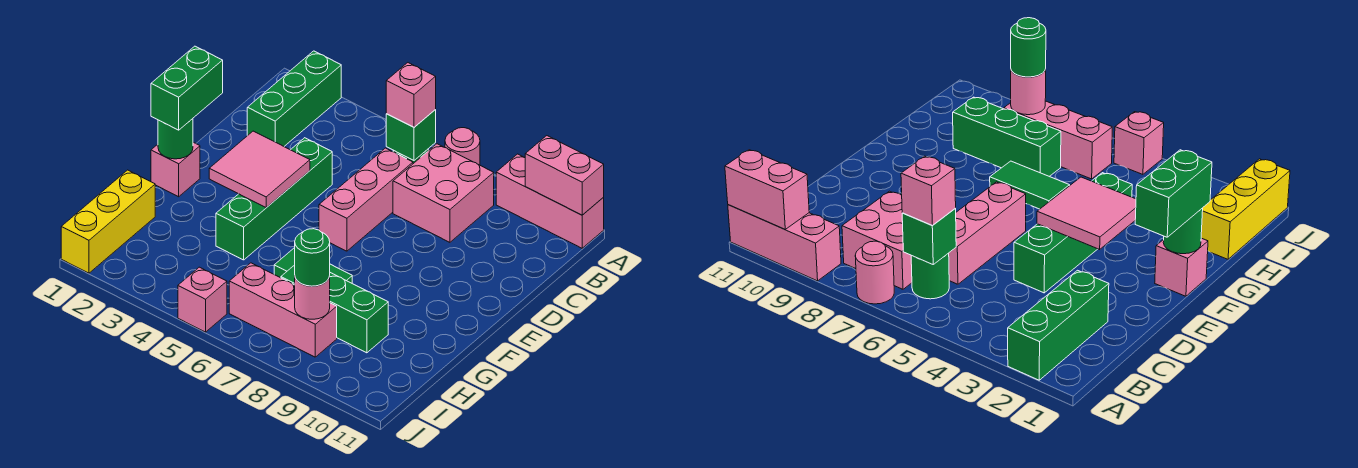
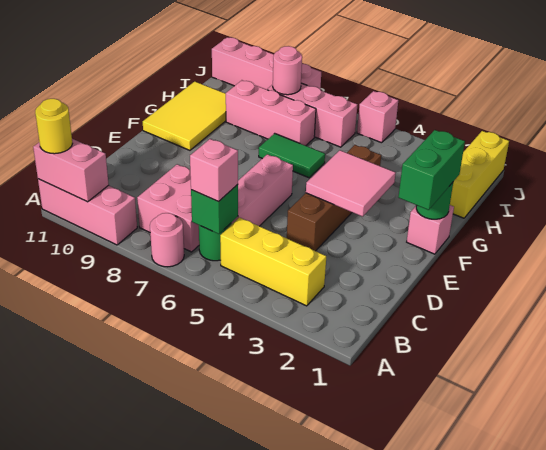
green brick A2:C2 level 1 -> none
none -> yellow round brick A11 level 3
none -> yellow brick B3:B5 level 1
green brick D4:G4 level 1 -> brown brick D4:G4 level 1
none -> yellow tile F10:H11 level 1
green brick H7:H9 level 1 -> pink brick H7:H9 level 1
green round brick I8 level 3 -> none
none -> pink brick J8:J11 level 1

